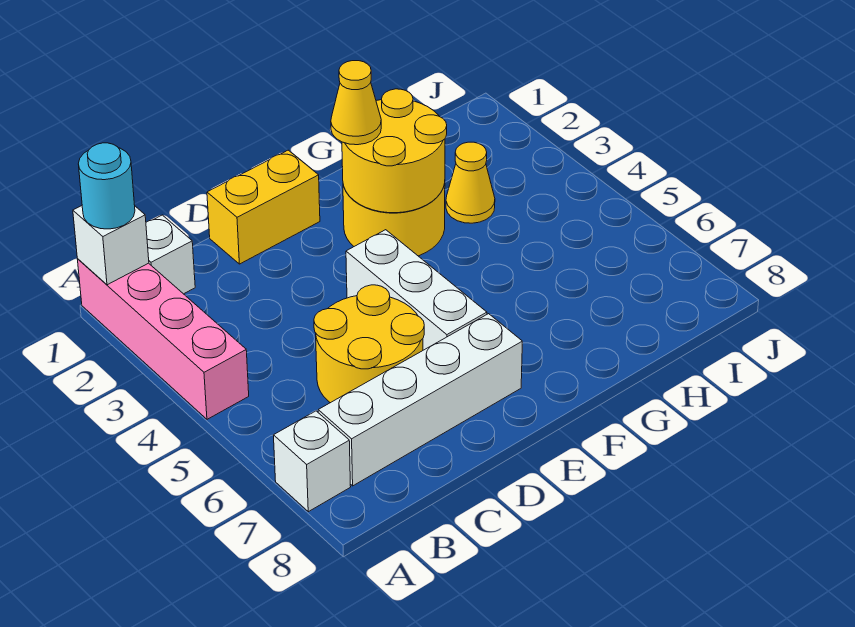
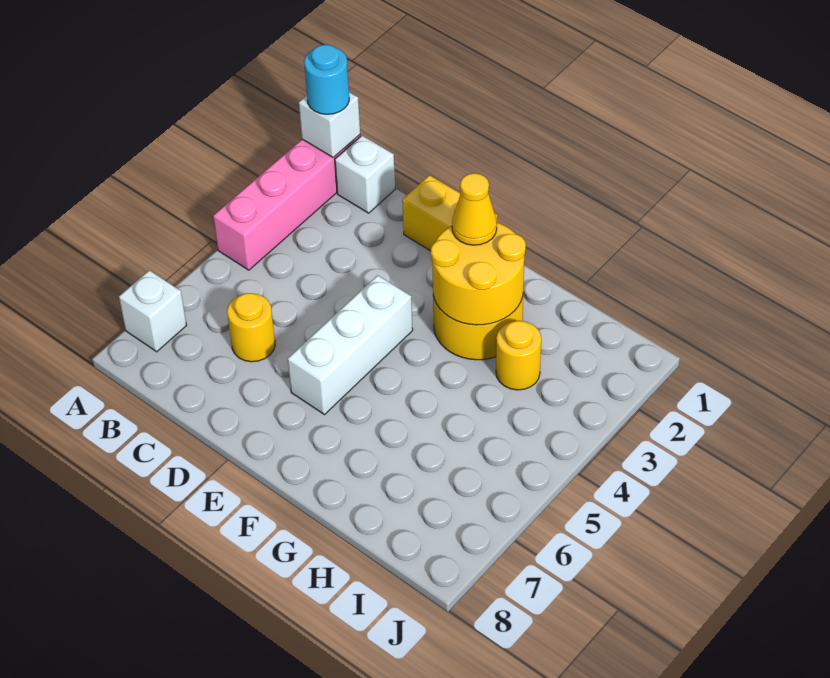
white brick B7:E7 level 1 -> none
yellow round brick C5:D6 level 1 -> yellow round brick C6 level 1
yellow cone H3 level 1 -> yellow round brick H3 level 1

